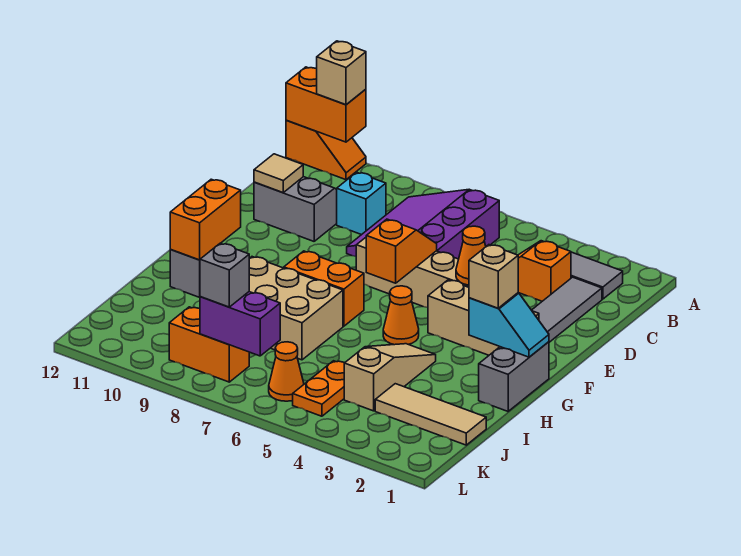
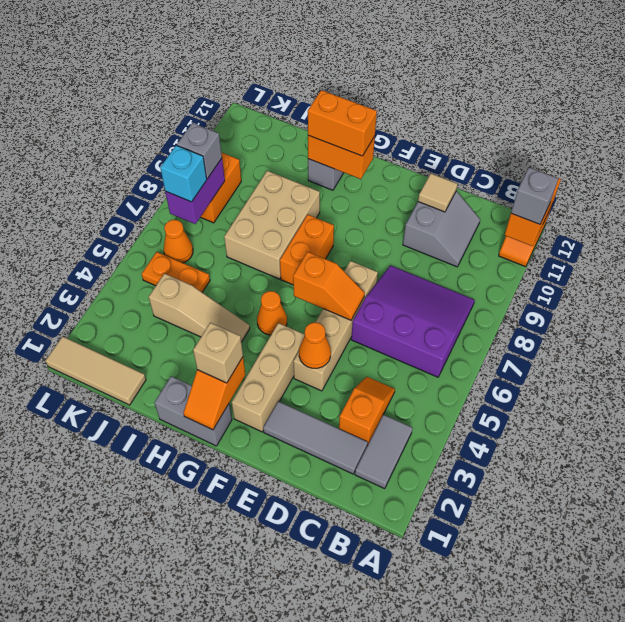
tan brick A11 level 3 -> grey brick A11 level 3
cyan brick C9 level 1 -> cyan brick K7 level 3
cyan slope G1:G2 level 2 top 2 -> orange slope G1:G2 level 2 top 2
none -> orange brick G11:H11 level 3
tan tile J1:J3 level 1 -> tan tile J1:L1 level 1

